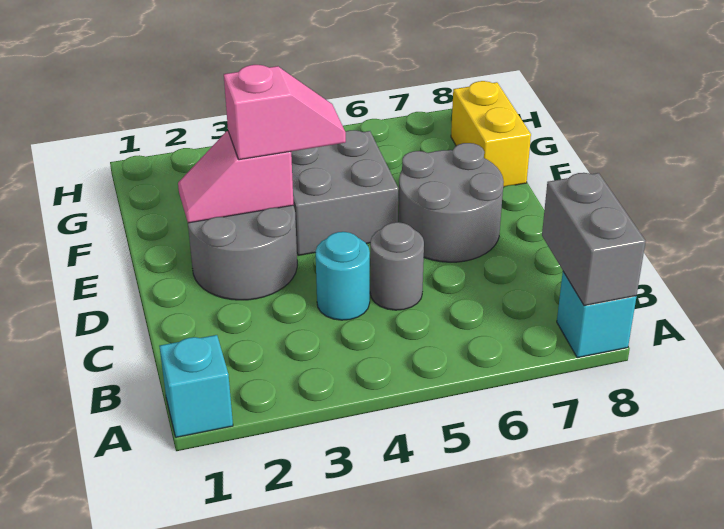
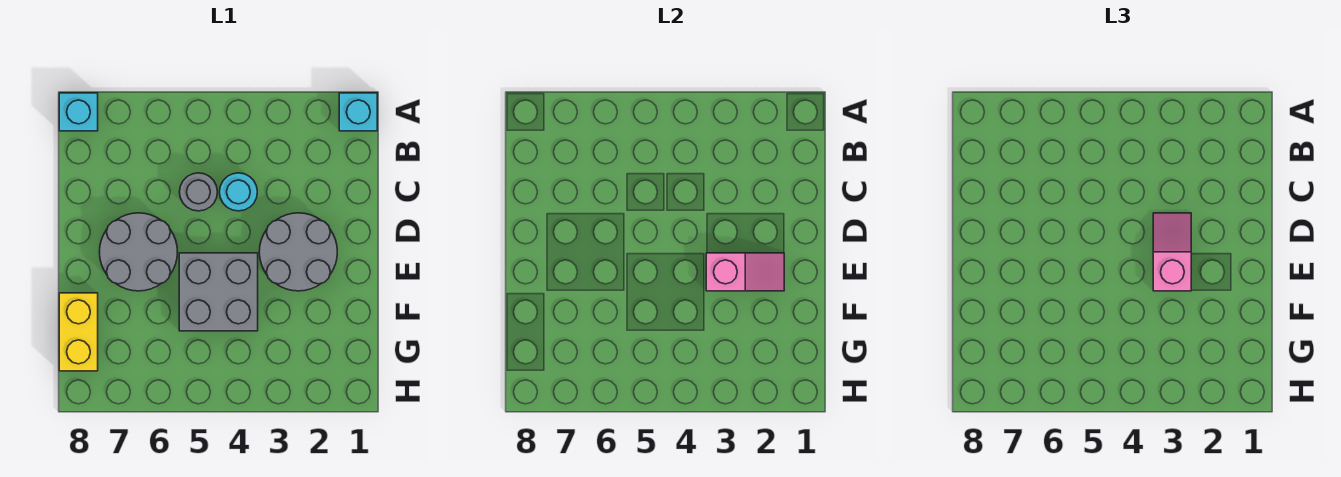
grey brick A8:B8 level 2 -> none
pink slope E3:E4 level 3 top 3 -> pink slope D3:E3 level 3 top E

